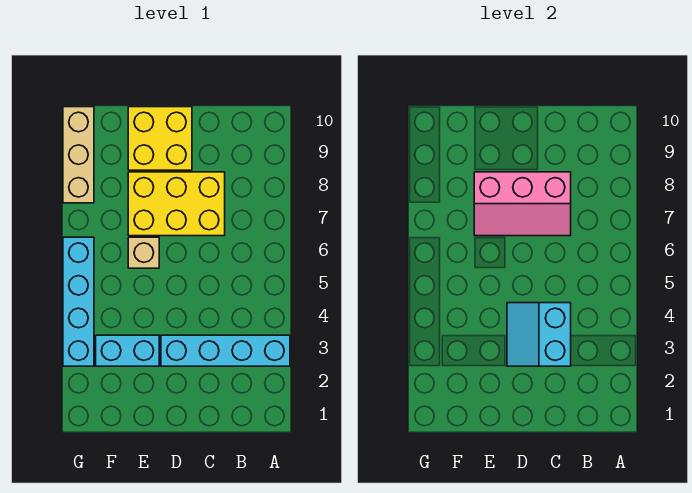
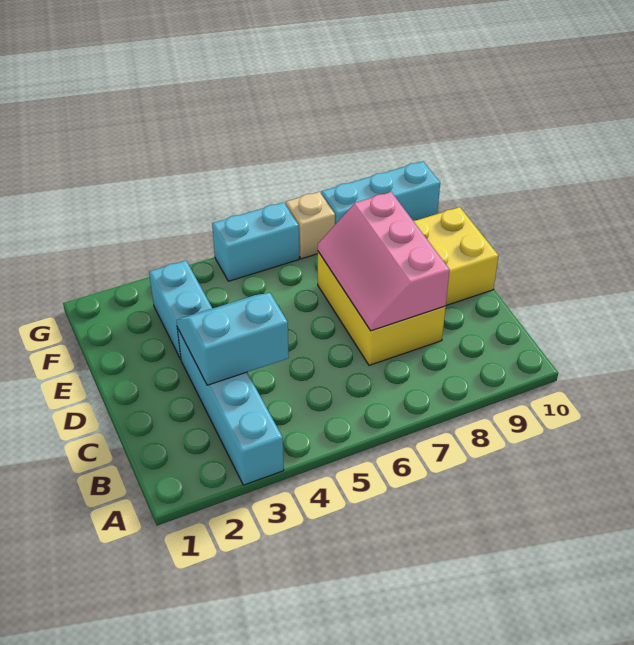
tan brick E6 level 1 -> tan brick G7 level 1
cyan brick G3:G6 level 1 -> cyan brick G5:G6 level 1
tan brick G8:G10 level 1 -> cyan brick G8:G10 level 1

